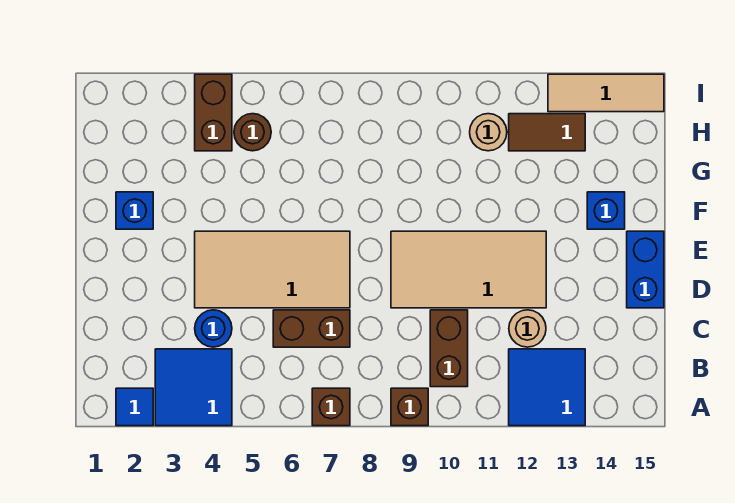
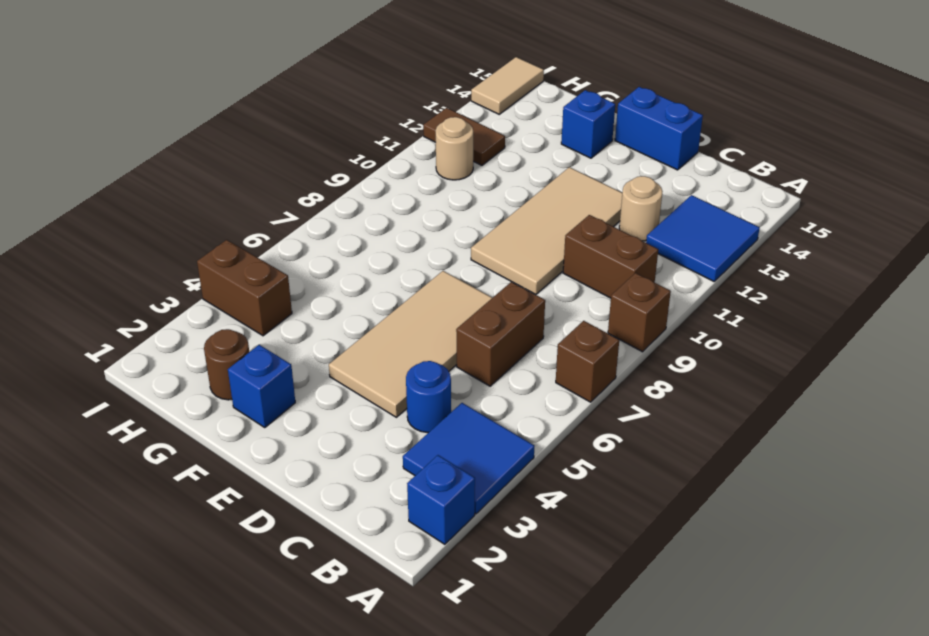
blue tile A2 level 1 -> blue brick A2 level 1
brown round brick H5 level 1 -> brown round brick G2 level 1
brown tile H12:H13 level 1 -> brown tile H12:I12 level 1
tan tile I13:I15 level 1 -> tan tile I14:I15 level 1

